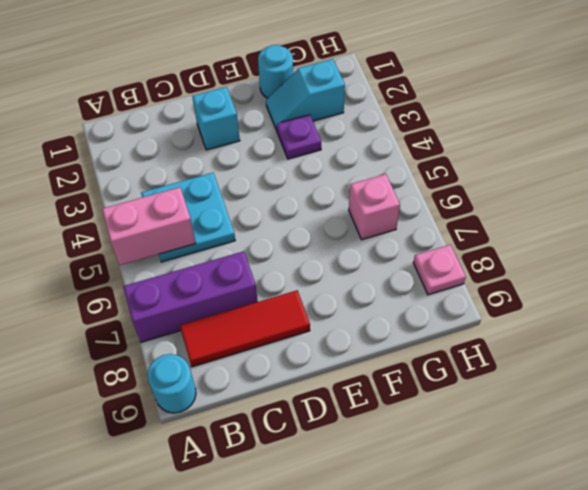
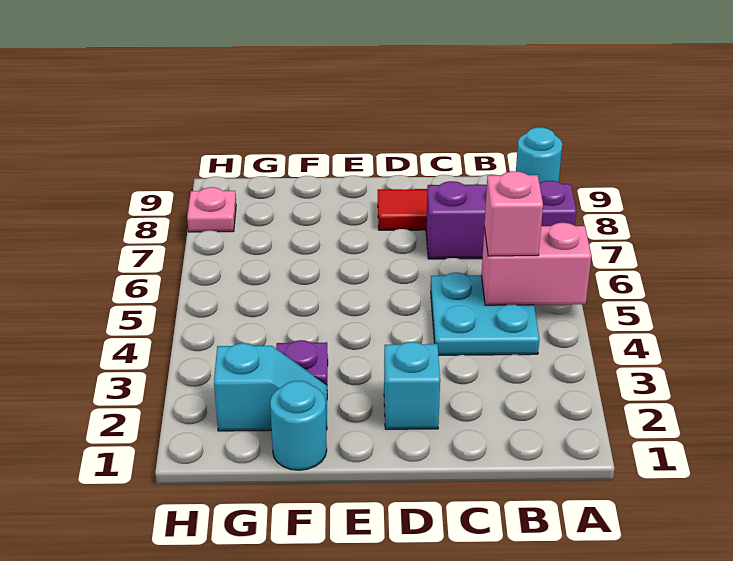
pink brick G6 level 1 -> pink brick B5 level 3

